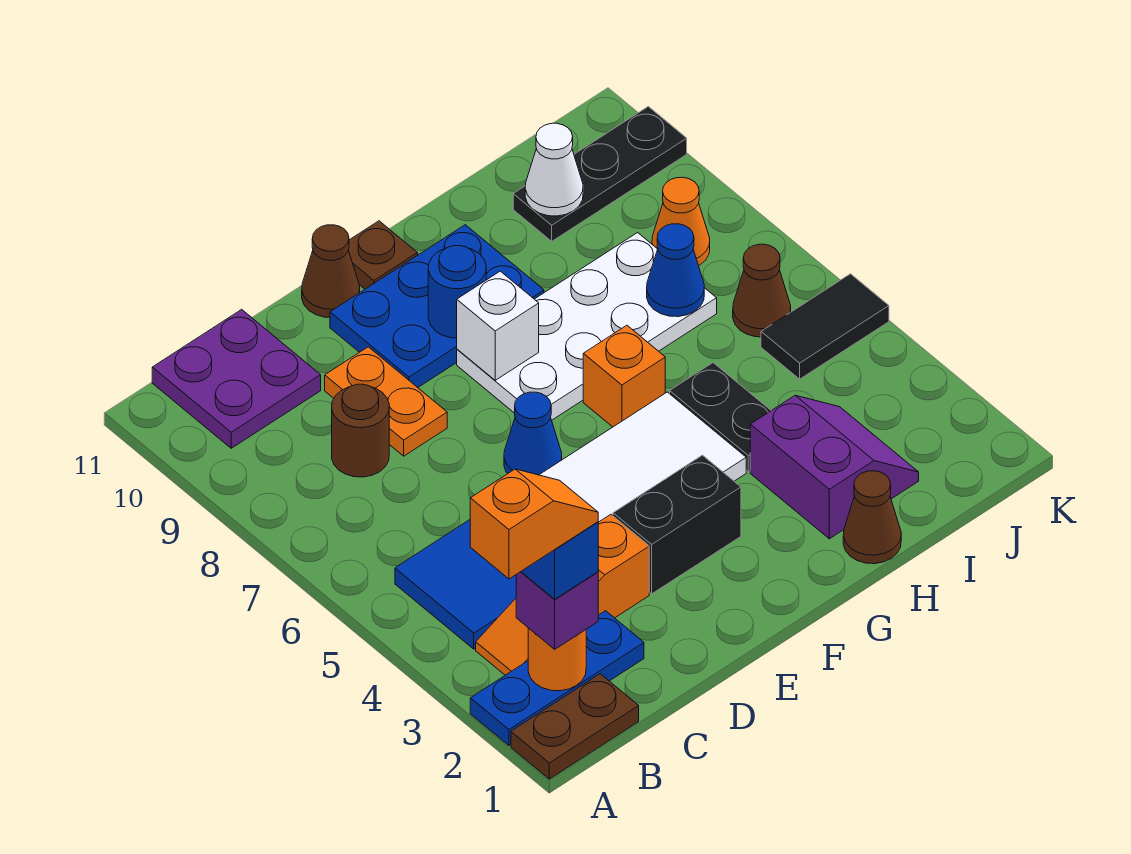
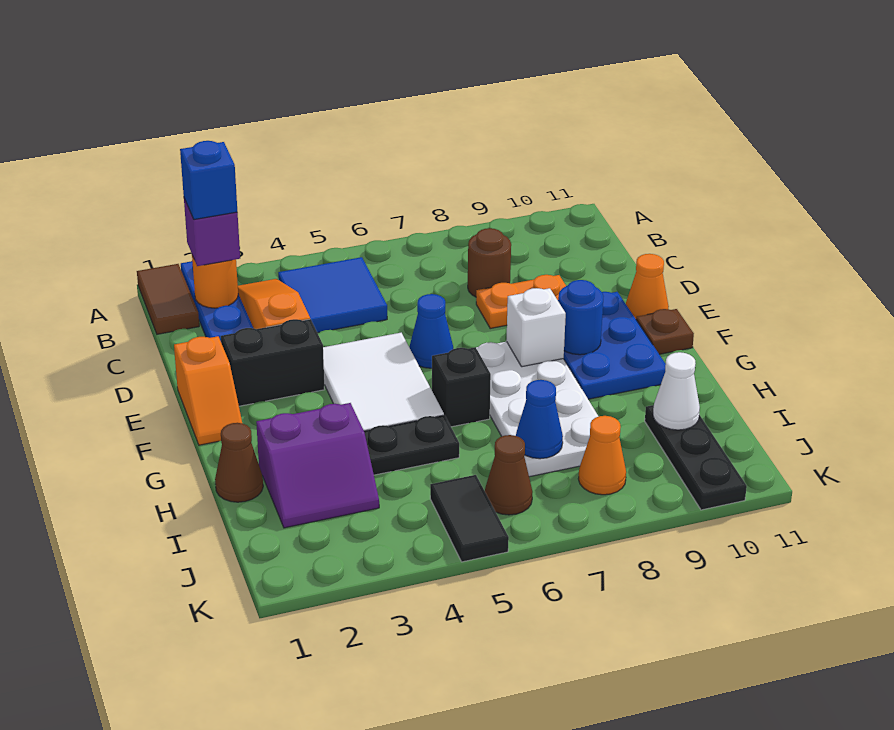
brown plate A1:B1 level 1 -> brown tile A1:B1 level 1
orange slope A2:B2 level 5 top A -> orange slope E1:F1 level 1 top E
purple plate B10:C11 level 1 -> none
black brick E3:F3 level 1 -> black brick E2:E3 level 1
brown cone E11 level 1 -> orange cone E11 level 1
orange brick G6 level 1 -> black brick G6 level 1

